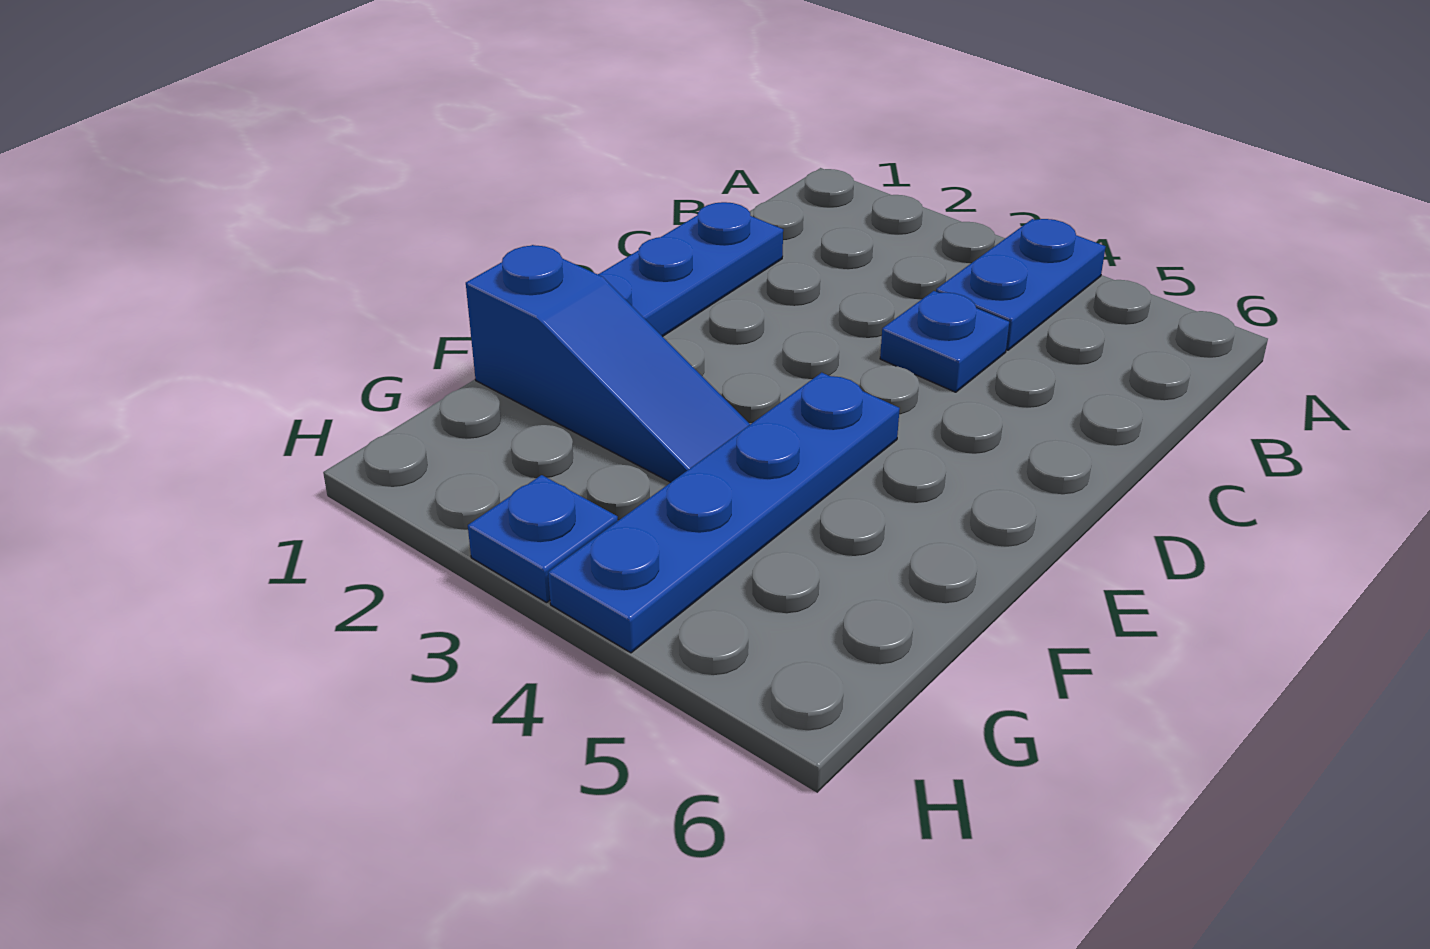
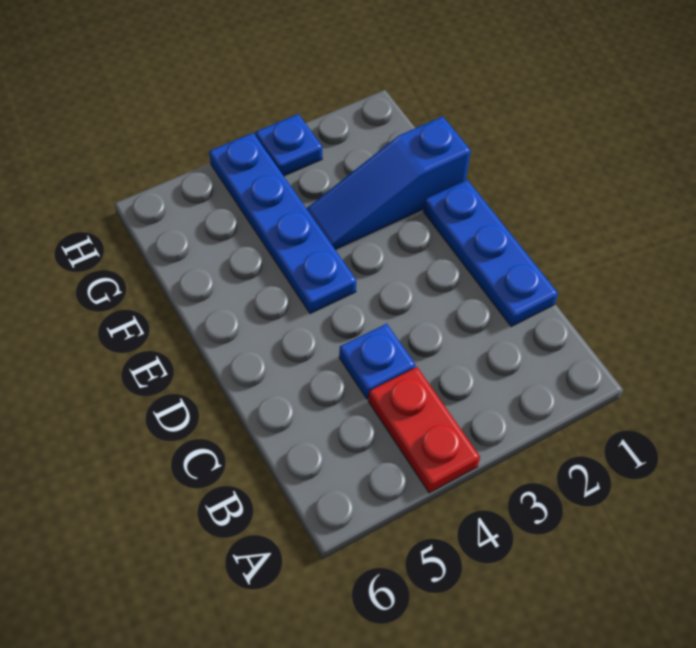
blue plate A4:B4 level 1 -> red plate A4:B4 level 1

